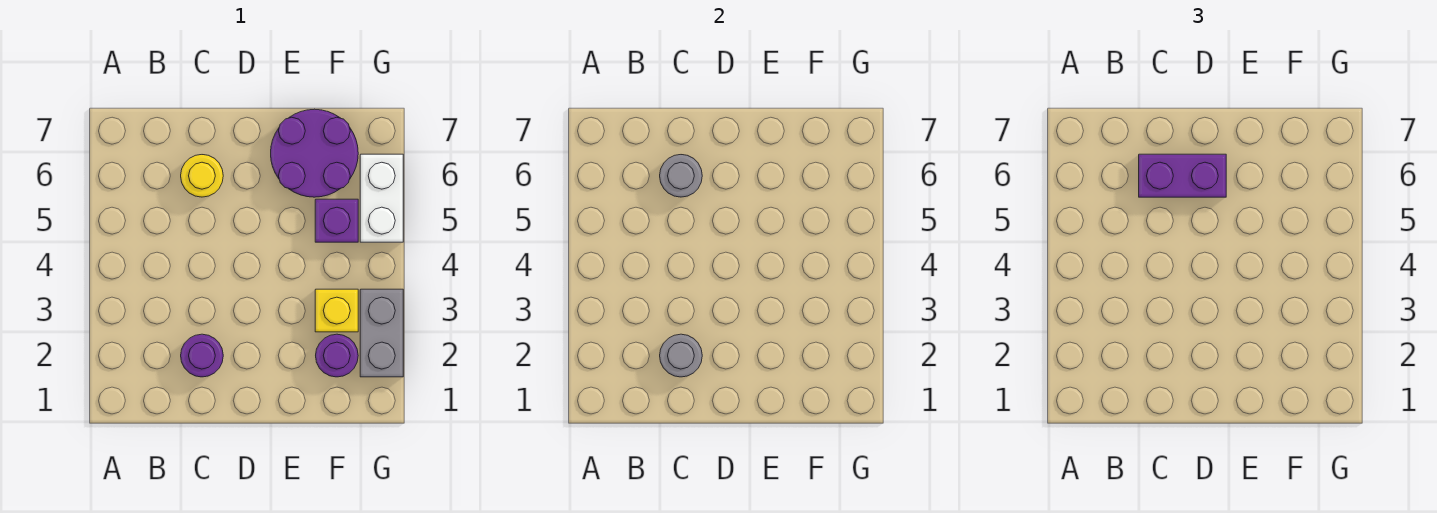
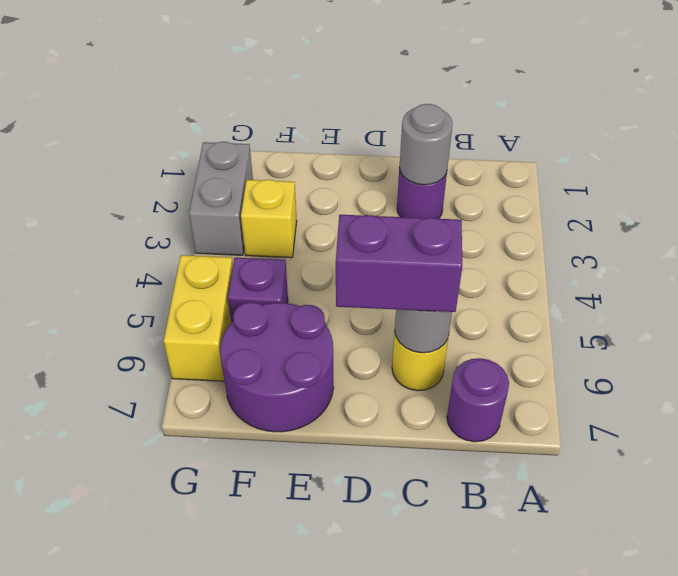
purple round brick F2 level 1 -> purple round brick B7 level 1
white brick G5:G6 level 1 -> yellow brick G5:G6 level 1

